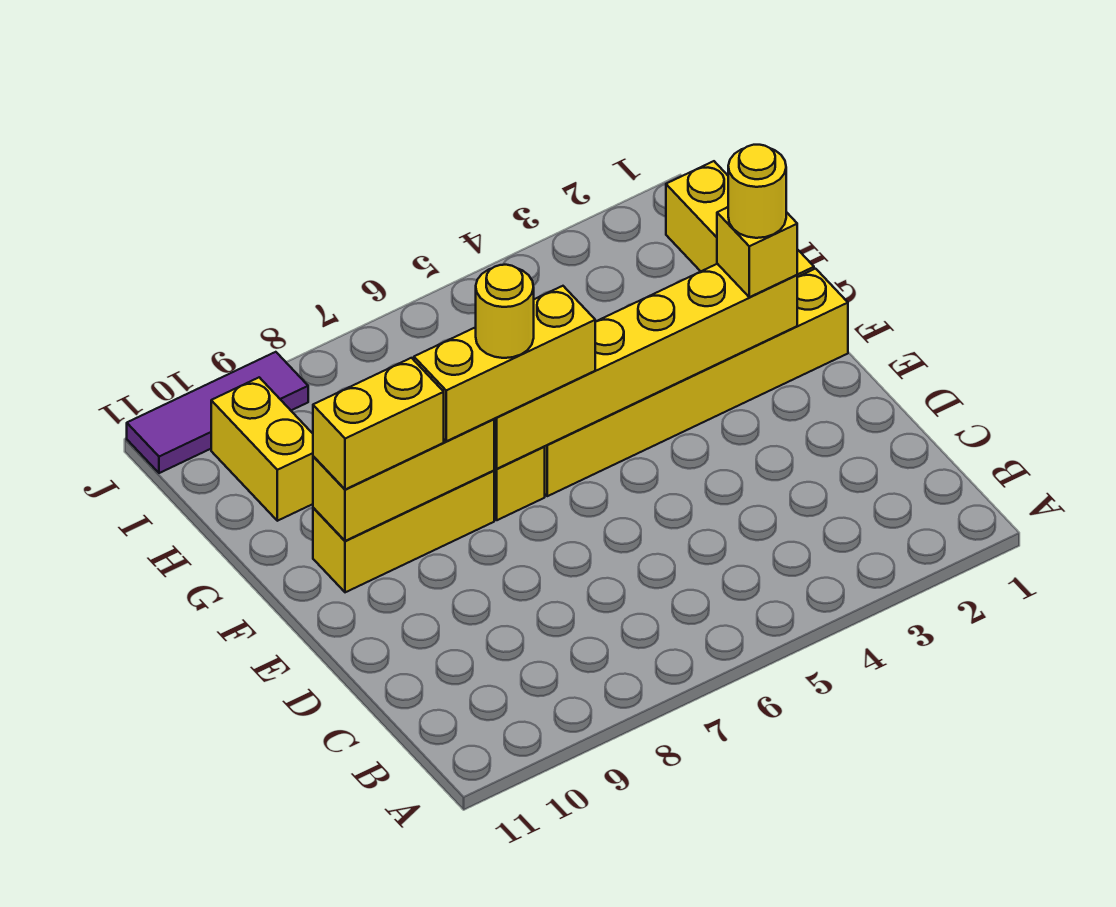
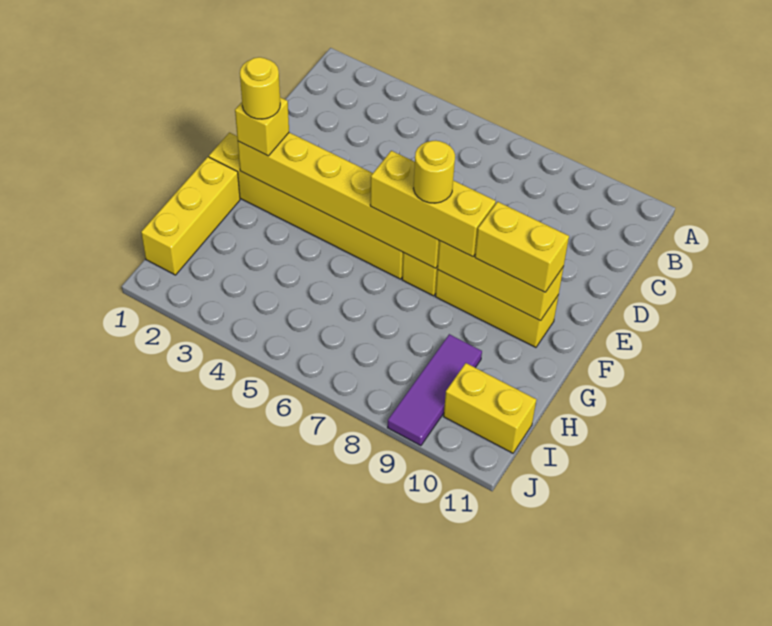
yellow brick H10:I10 level 1 -> yellow brick I10:I11 level 1
purple tile J9:J11 level 1 -> purple tile H9:J9 level 1

